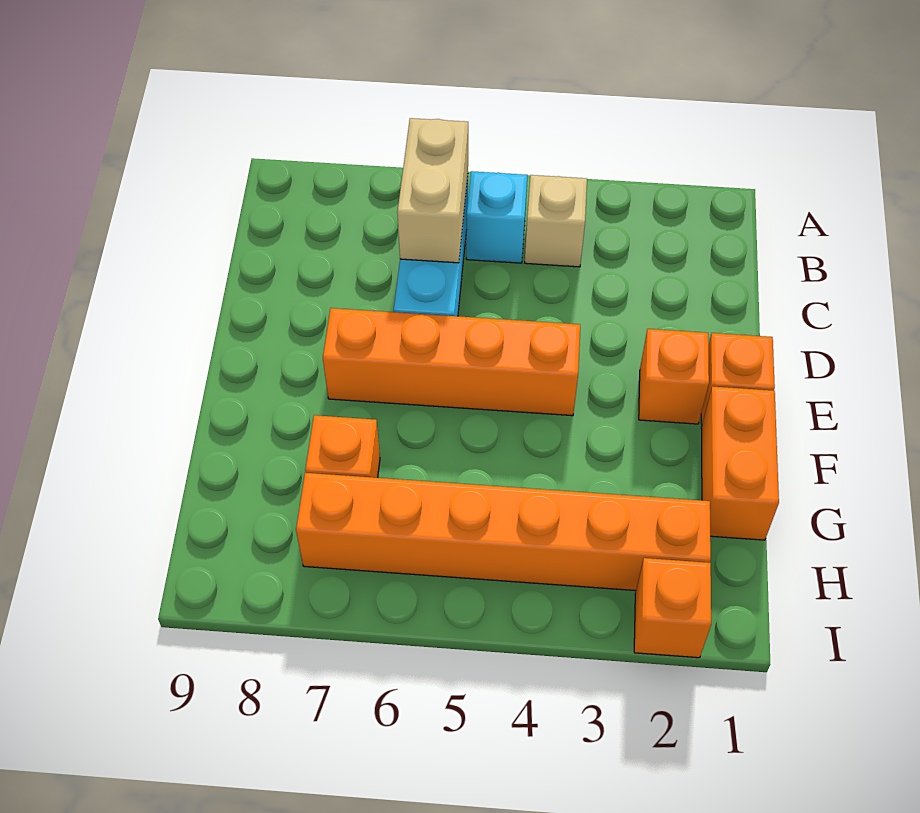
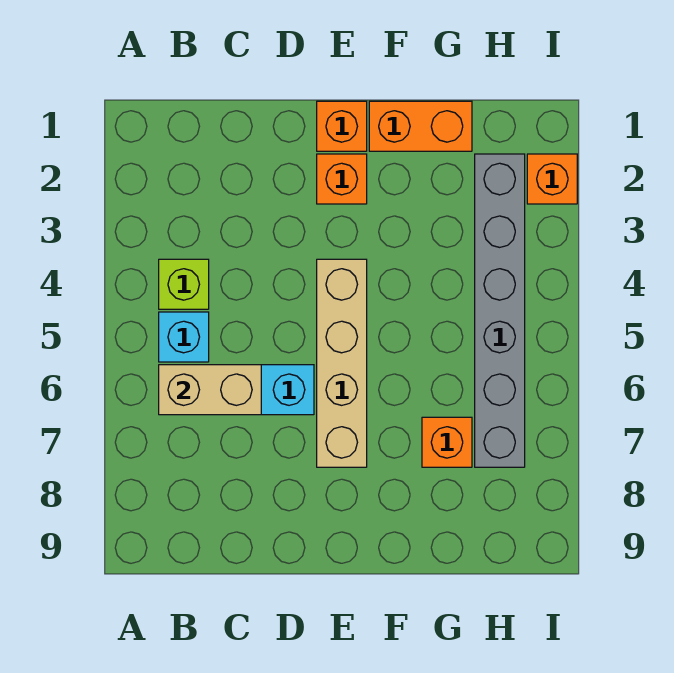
tan brick B4 level 1 -> lime brick B4 level 1
orange brick E4:E7 level 1 -> tan brick E4:E7 level 1
orange brick H2:H7 level 1 -> grey brick H2:H7 level 1

